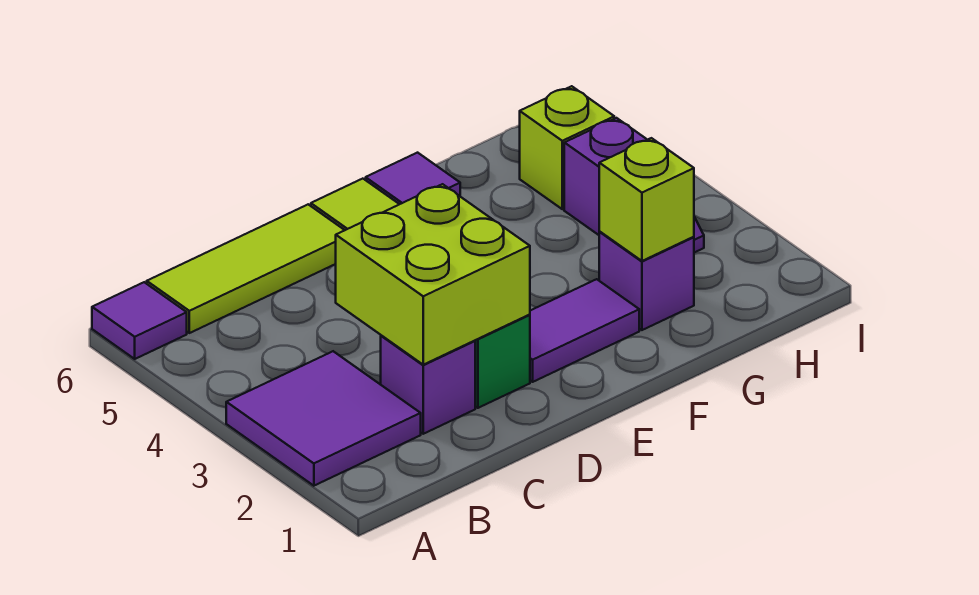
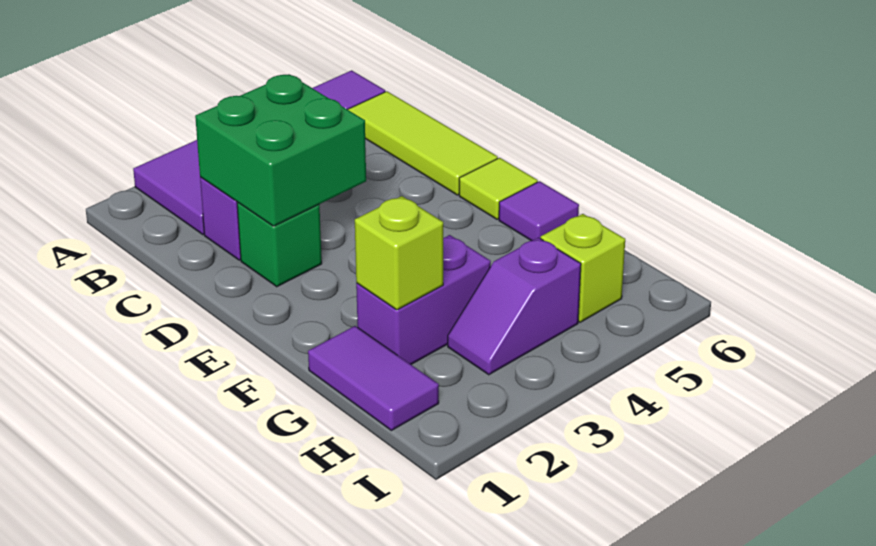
lime brick C2:D3 level 2 -> green brick C2:D3 level 2
purple tile E2:F2 level 1 -> purple tile G1:H1 level 1
purple brick G2 level 1 -> purple brick G2:G3 level 1

